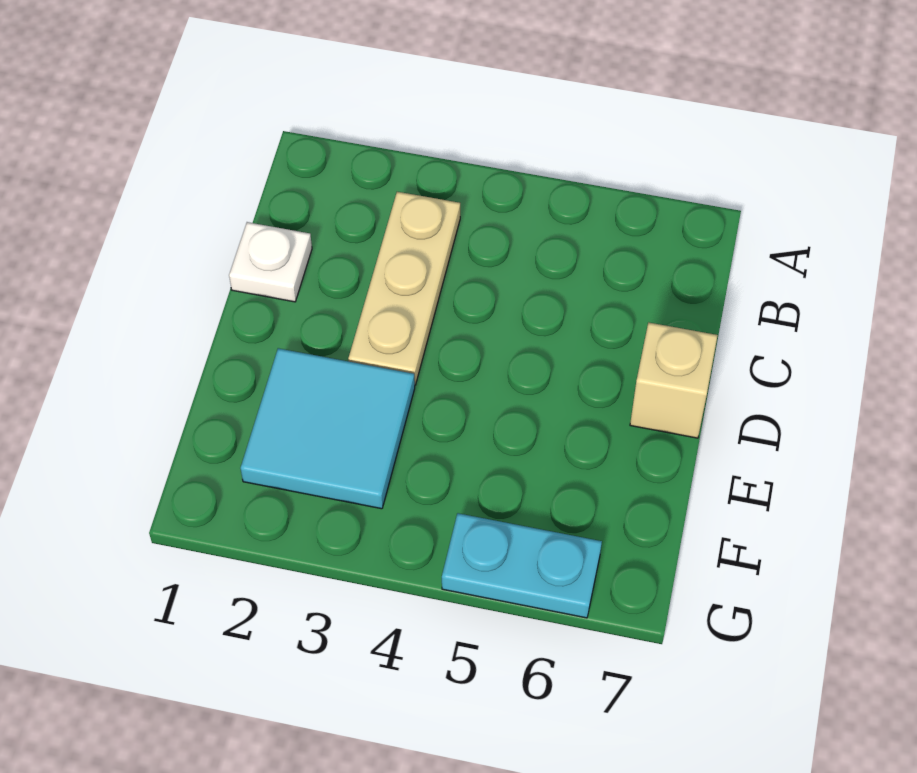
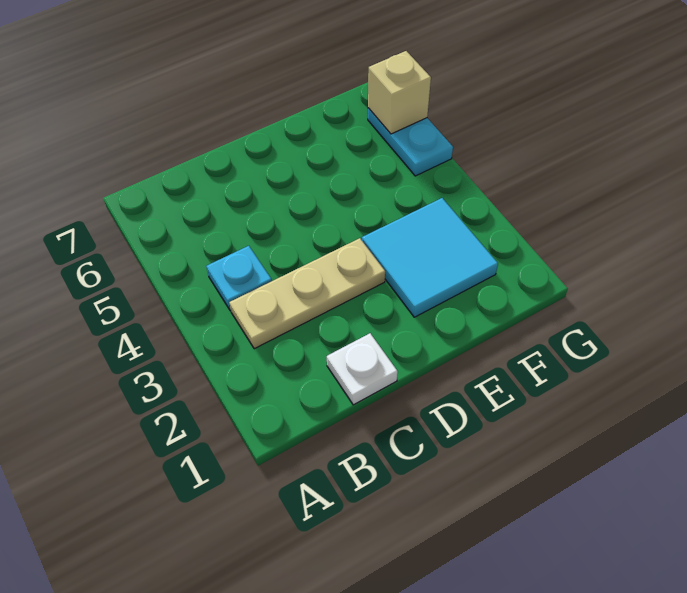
none -> cyan plate B4 level 1
tan brick D7 level 1 -> tan brick G6 level 2

